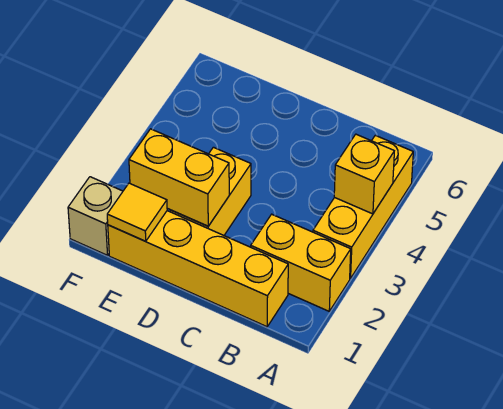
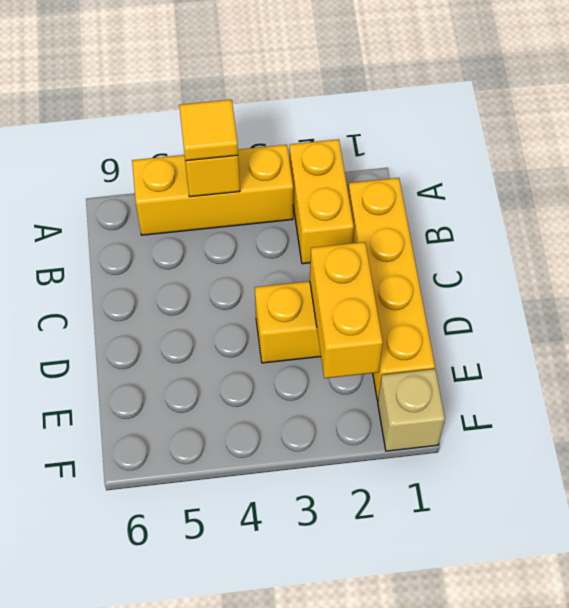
yellow tile E1 level 2 -> yellow tile A4 level 3

